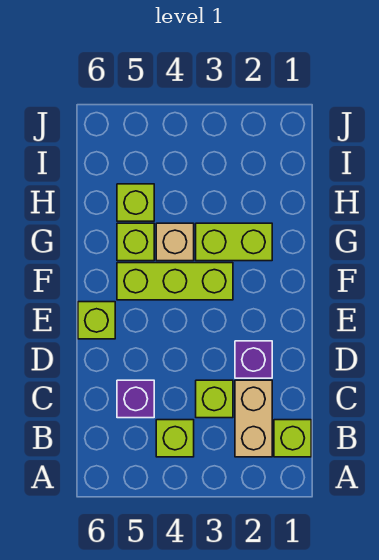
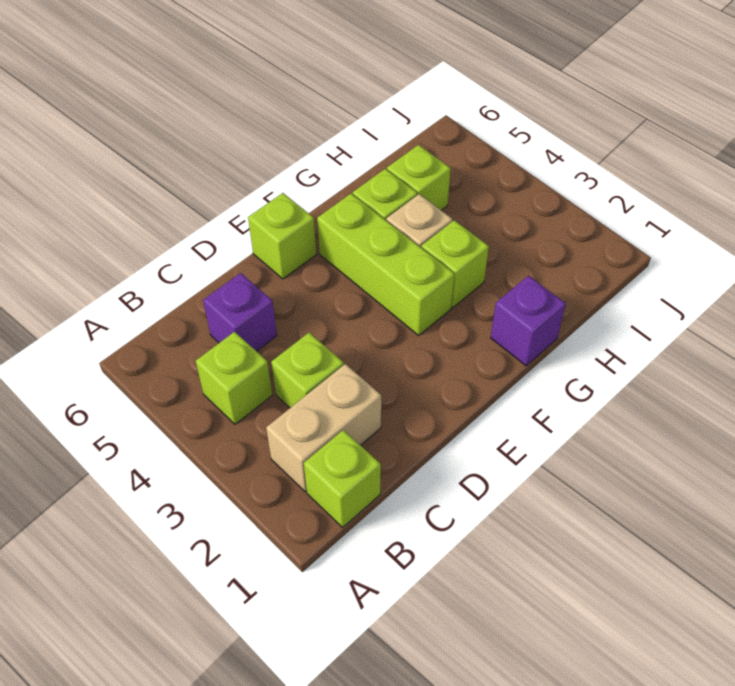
purple brick D2 level 1 -> purple brick G1 level 1
lime brick G2:G3 level 1 -> lime brick G3 level 1

